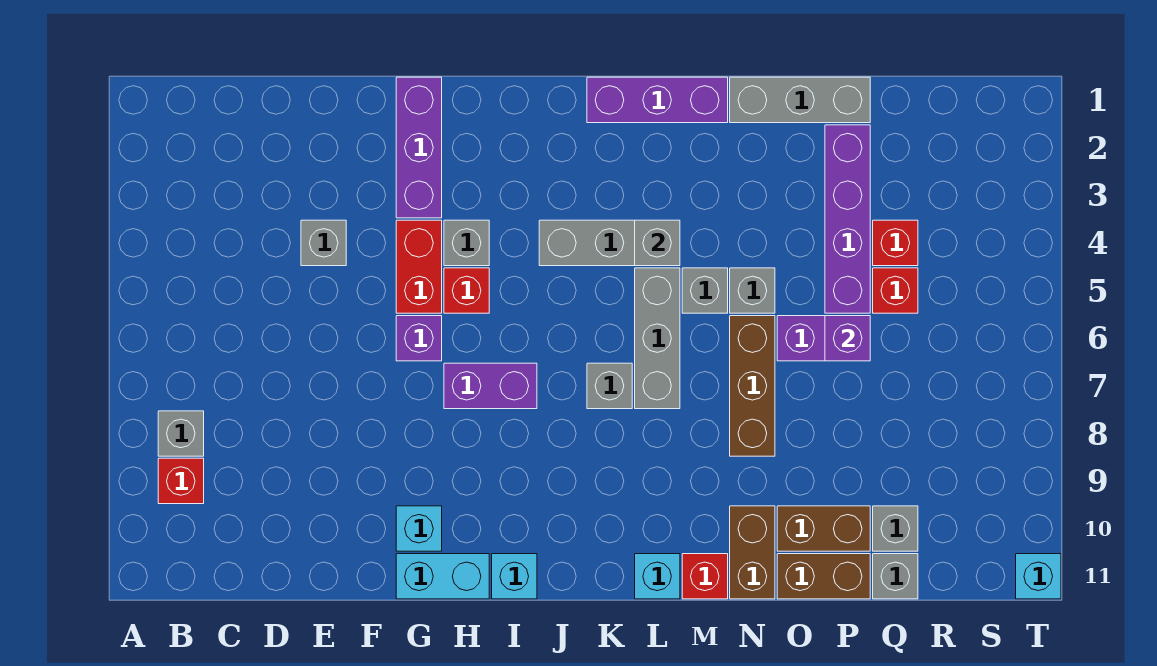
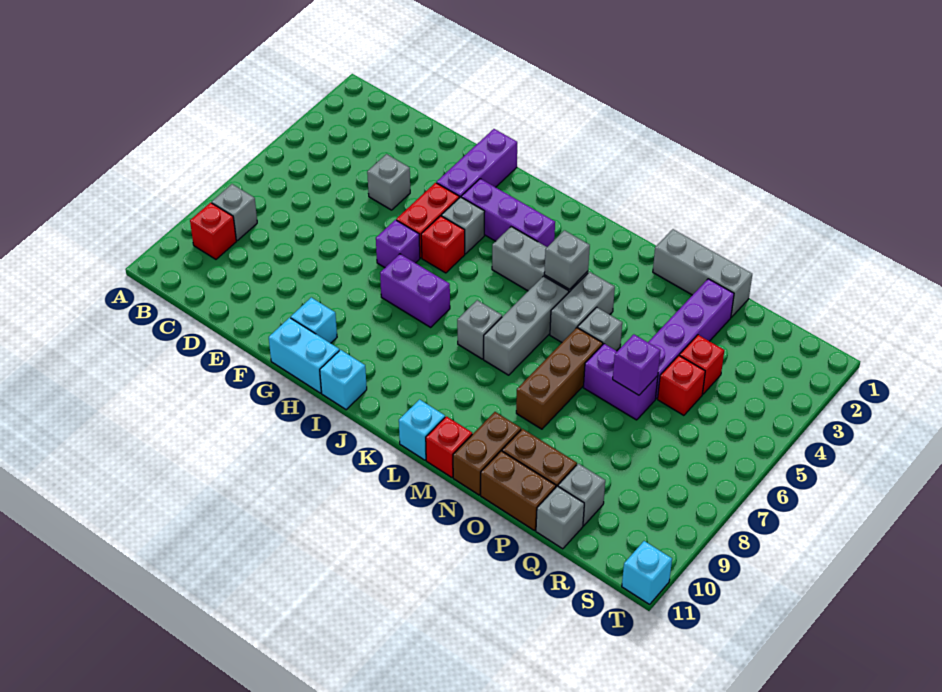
purple brick K1:M1 level 1 -> purple brick H3:J3 level 1
grey brick M5 level 1 -> grey brick M4:M5 level 1

